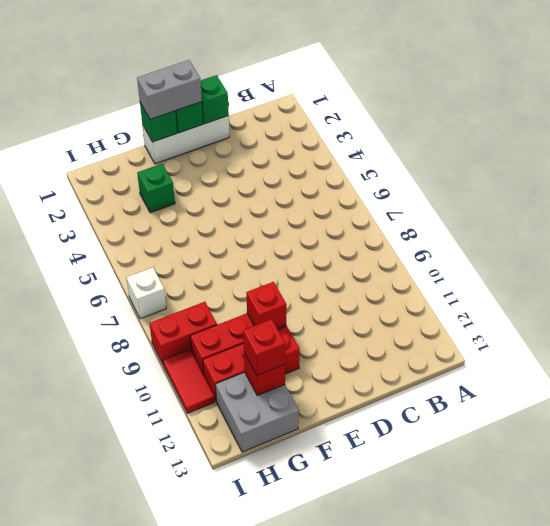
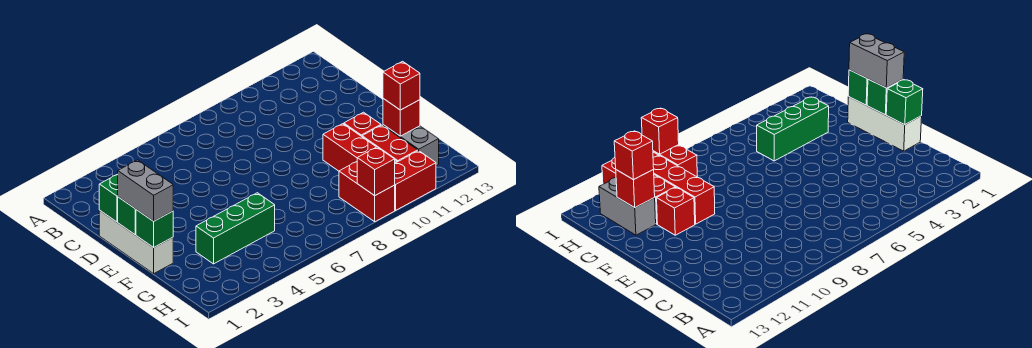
red brick F10 level 2 -> red brick I9 level 2
green brick G3 level 1 -> green brick G3:G5 level 1
grey brick G12:H13 level 1 -> grey brick G12:H12 level 1
white brick I7 level 1 -> none
red tile I10:I11 level 1 -> red brick I10:I11 level 1

